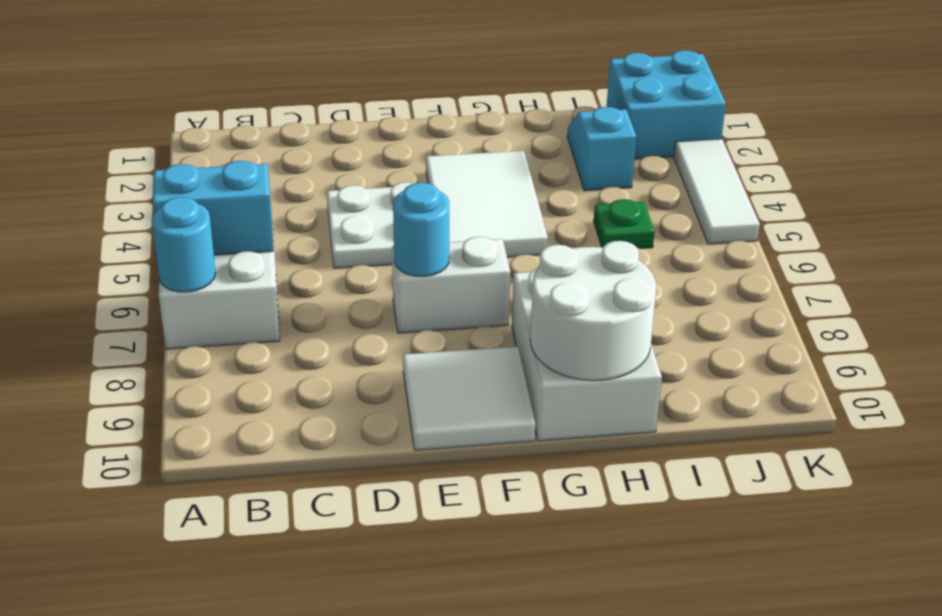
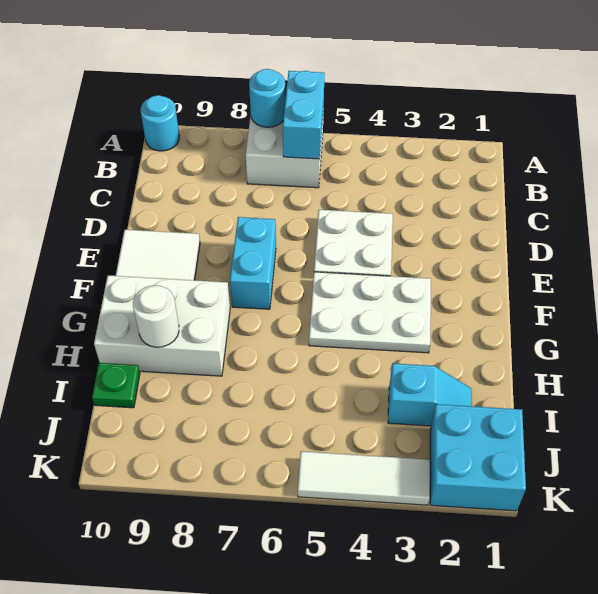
white brick E7:F7 level 1 -> cyan brick E7:F7 level 1
cyan round brick E7 level 2 -> cyan round brick A10 level 1
white tile F3:G5 level 1 -> white plate F3:G5 level 1
white round brick G9:H10 level 2 -> white round brick H9 level 2
green plate I5 level 1 -> green plate I10 level 1

